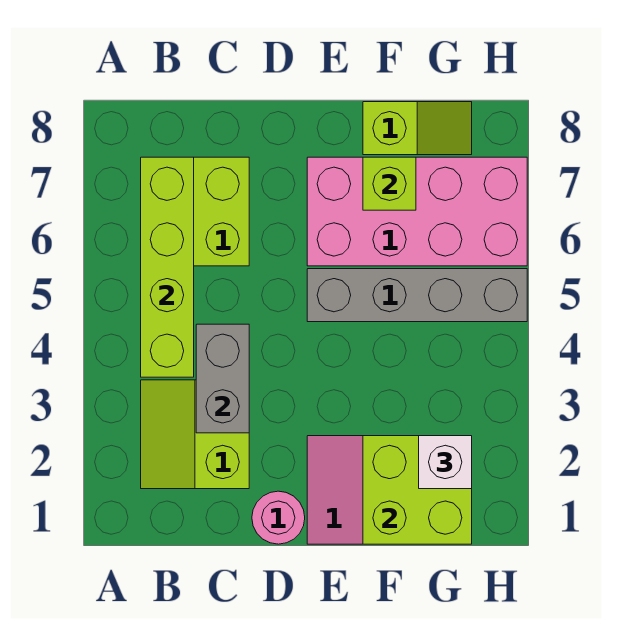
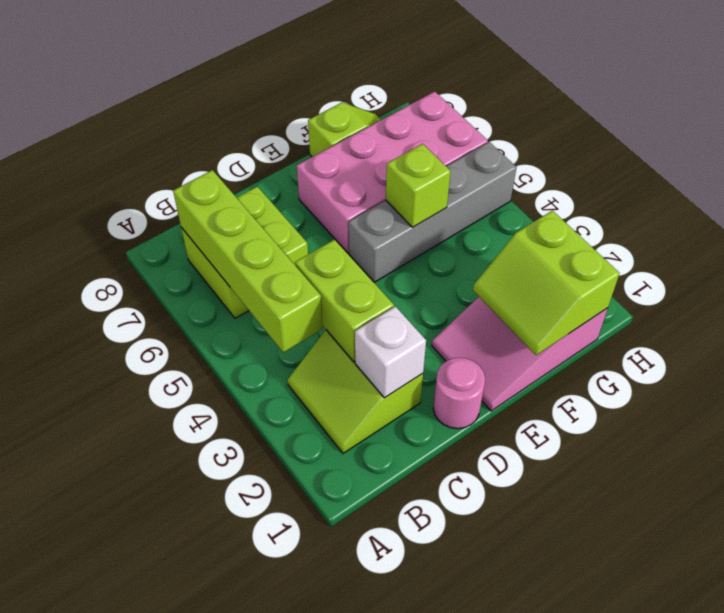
grey brick C3:C4 level 2 -> lime brick C3:C4 level 2
lime brick F1:G2 level 2 -> lime slope F1:G2 level 2 top G
lime brick F7 level 2 -> lime brick F5 level 2
white brick G2 level 3 -> white brick C2 level 2

